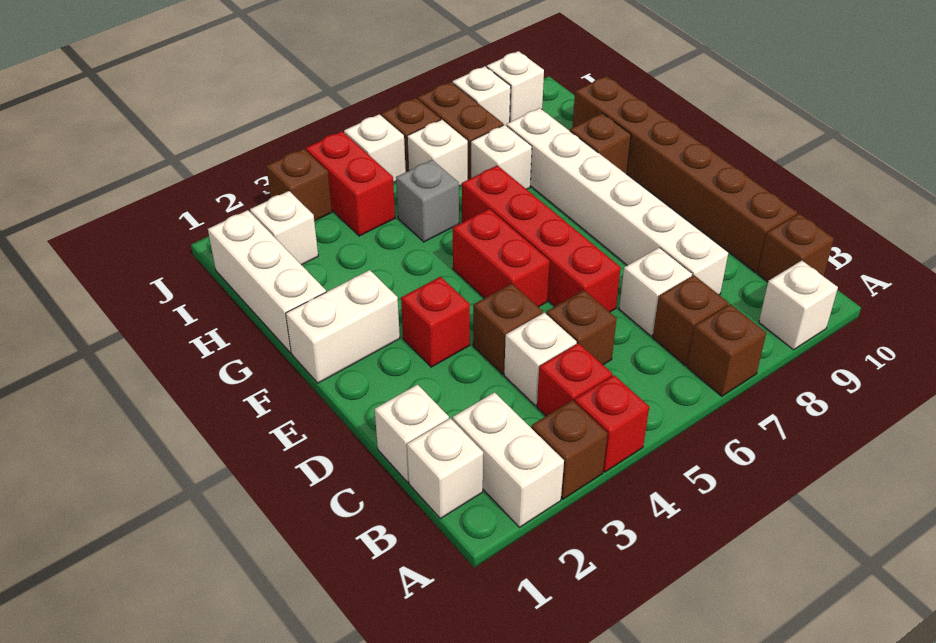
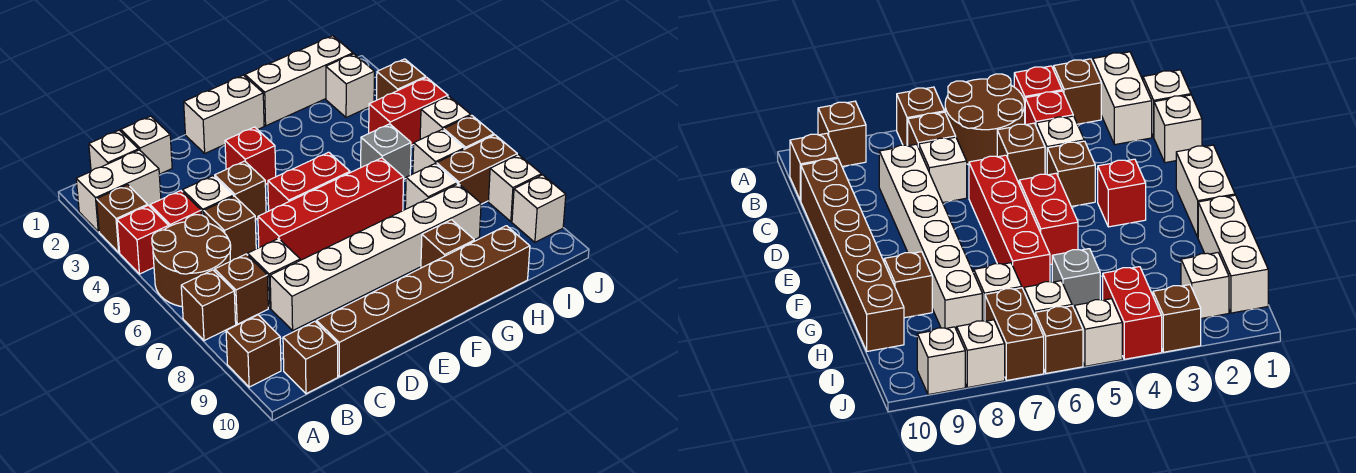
none -> brown round brick A5:B6 level 1
white brick A9 level 1 -> brown brick A9 level 1
white brick F1:F2 level 1 -> white brick E1:F1 level 1

